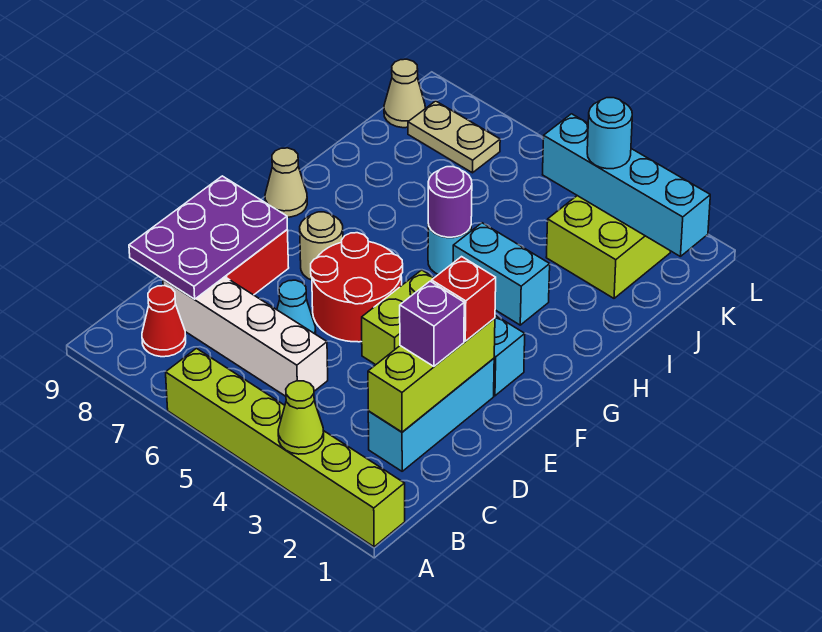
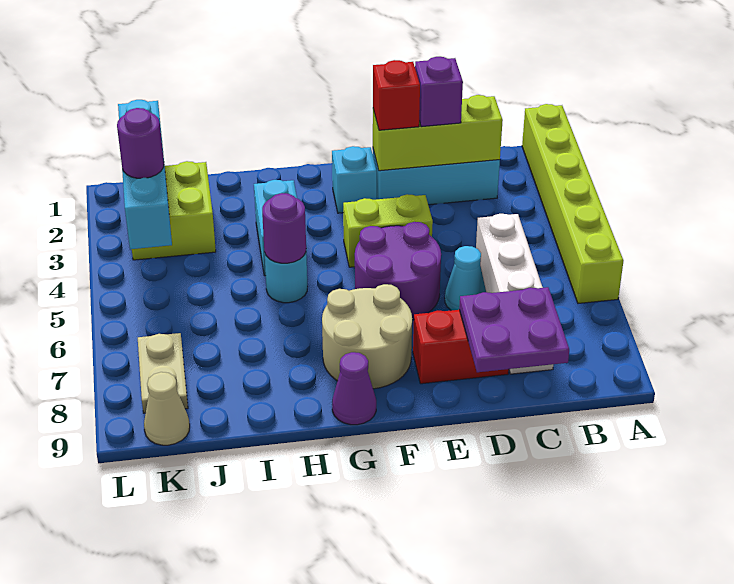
lime cone A3 level 2 -> none
red cone B8 level 1 -> none
purple plate C8:E9 level 2 -> purple plate C8:D9 level 2
red round brick E5:F6 level 1 -> purple round brick E5:F6 level 1
tan round brick F7 level 1 -> tan round brick F7:G8 level 1
tan cone G9 level 1 -> purple cone G9 level 1
cyan round brick K3 level 3 -> purple round brick K3 level 3

